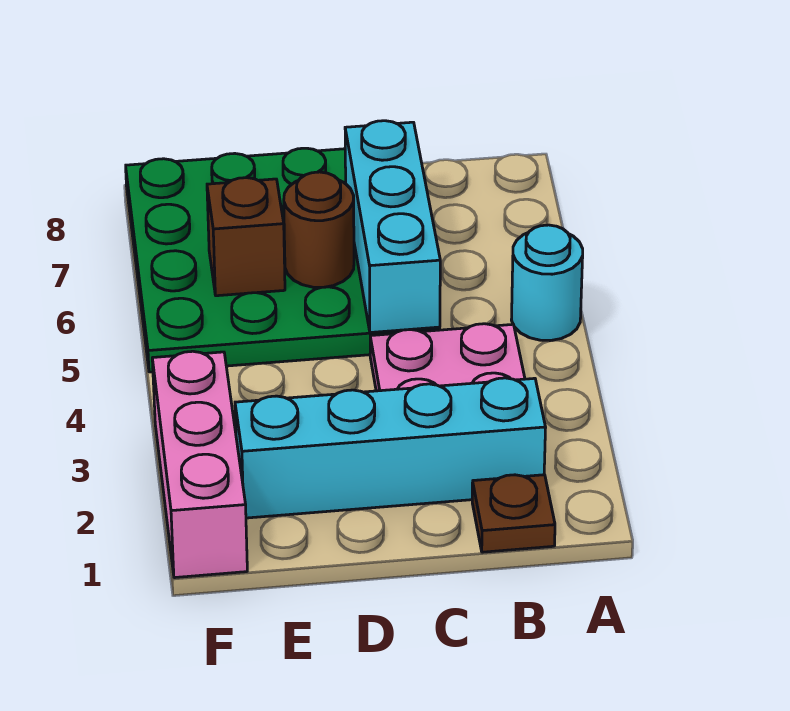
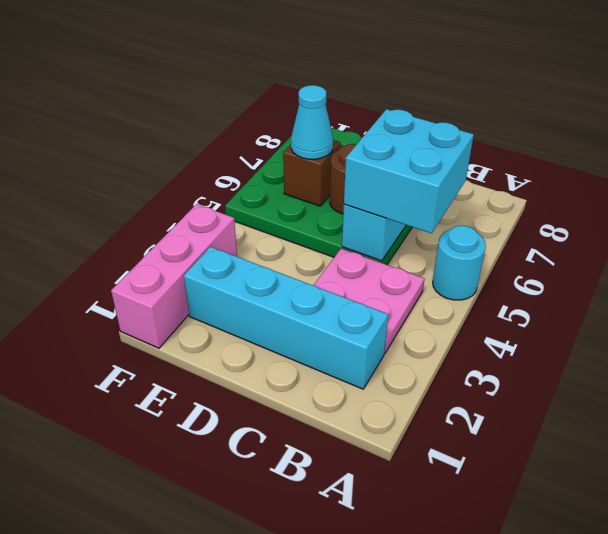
brown plate B1 level 1 -> none
none -> cyan brick B5:C6 level 3
none -> cyan cone E6 level 3

